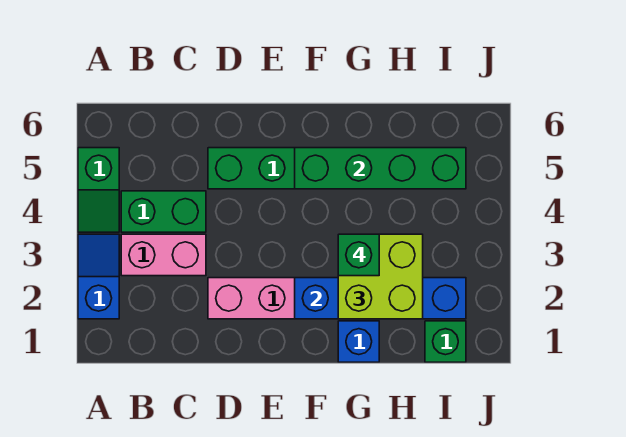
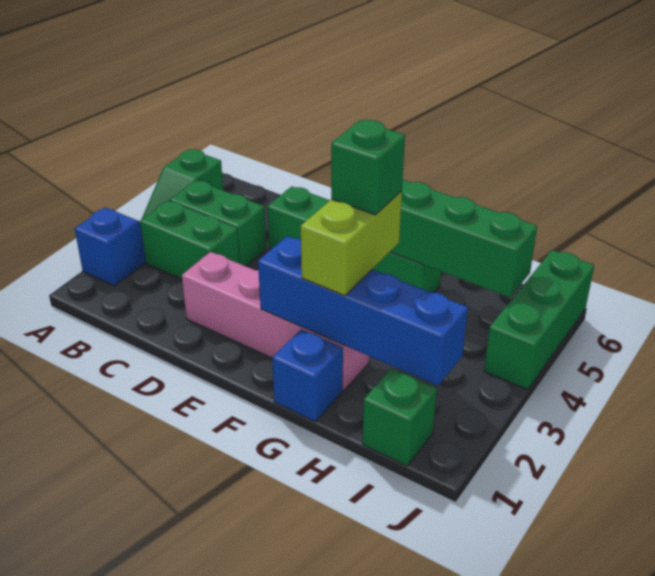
pink brick B3:C3 level 1 -> green brick B3:C3 level 1
lime brick G2:H3 level 3 -> lime brick G2:G3 level 3
none -> green brick J4:J6 level 1

